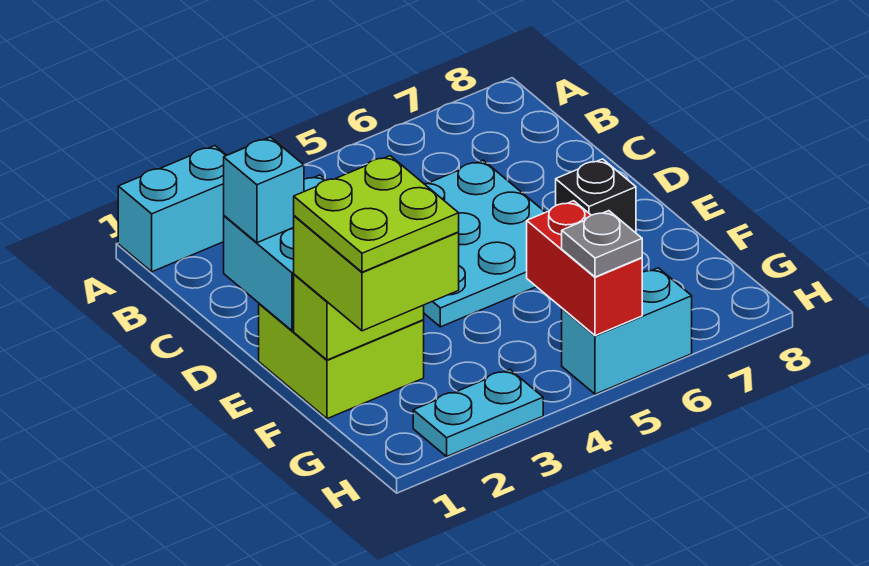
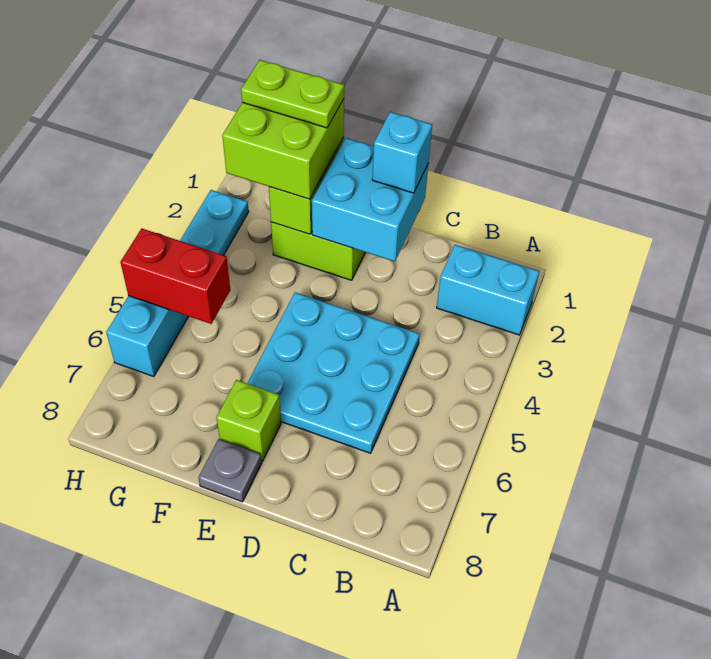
cyan brick A1:A2 level 1 -> cyan brick A2:B2 level 1
black brick E7 level 1 -> lime brick E7 level 1
lime plate F1:G2 level 4 -> lime plate F1:G1 level 4
grey plate H5 level 3 -> grey plate E8 level 1

